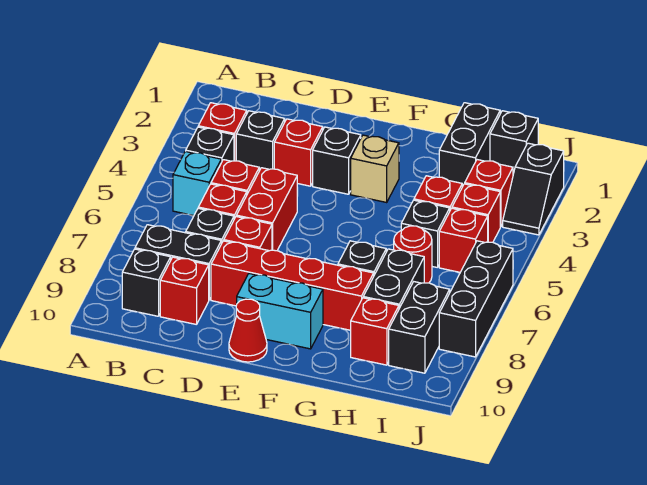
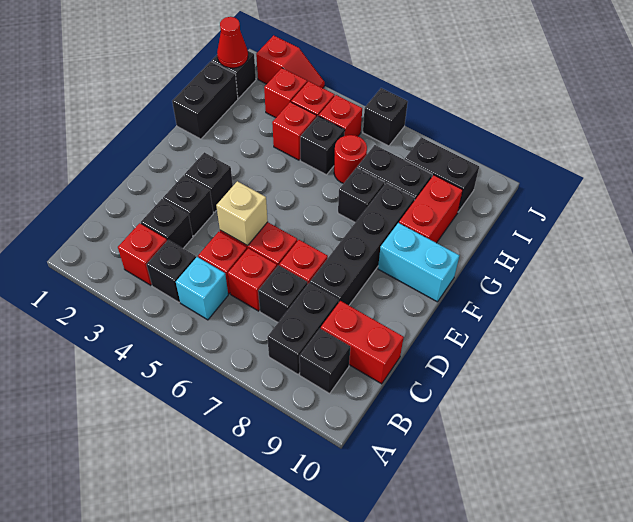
red brick C9 level 1 -> red brick C9:C10 level 1
red brick D3 level 1 -> black brick D3 level 1
red brick D8:G8 level 1 -> black brick D8:G8 level 1
cyan brick E9:F9 level 1 -> cyan brick F9:F10 level 1
red cone E10 level 1 -> red cone I1 level 2
tan brick F3 level 1 -> tan brick D5 level 2
black brick H1:H2 level 1 -> black brick G1:H1 level 1
red brick H9 level 1 -> red brick G9:H9 level 1
black slope J2:J3 level 1 top 2 -> red slope J2:J3 level 1 top 2
black brick J6:J8 level 1 -> black brick J6 level 1

